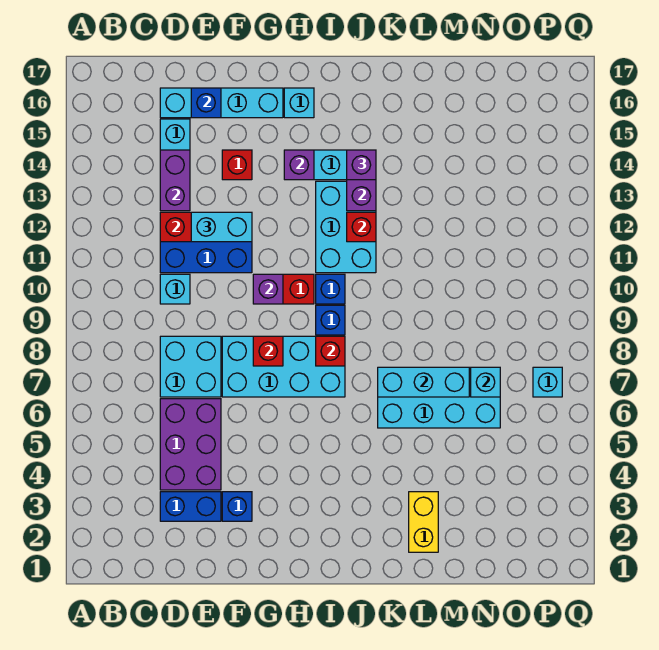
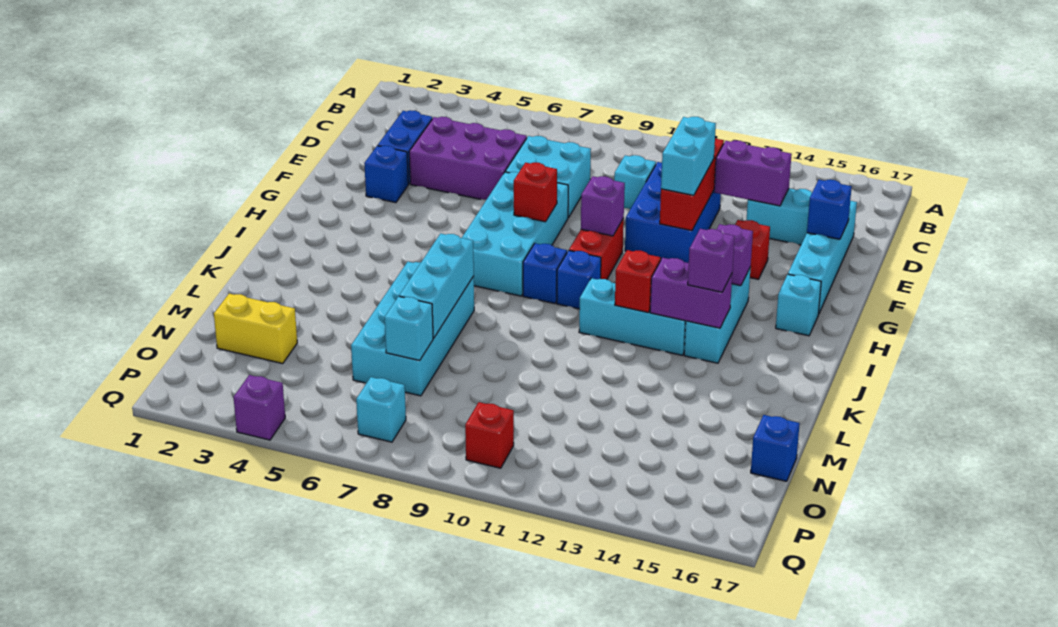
red brick I8 level 2 -> red brick P10 level 1
cyan brick I11:J13 level 1 -> cyan brick J11:J13 level 1
yellow brick L2:L3 level 1 -> yellow brick N2:N3 level 1
none -> blue brick N17 level 1
none -> purple brick Q4 level 1

